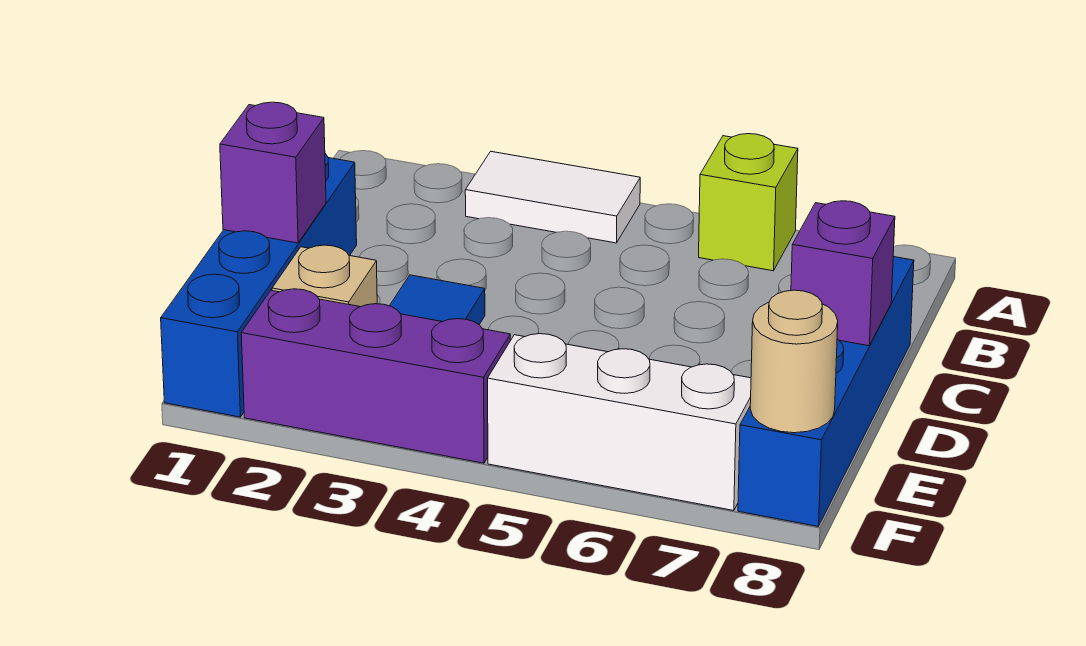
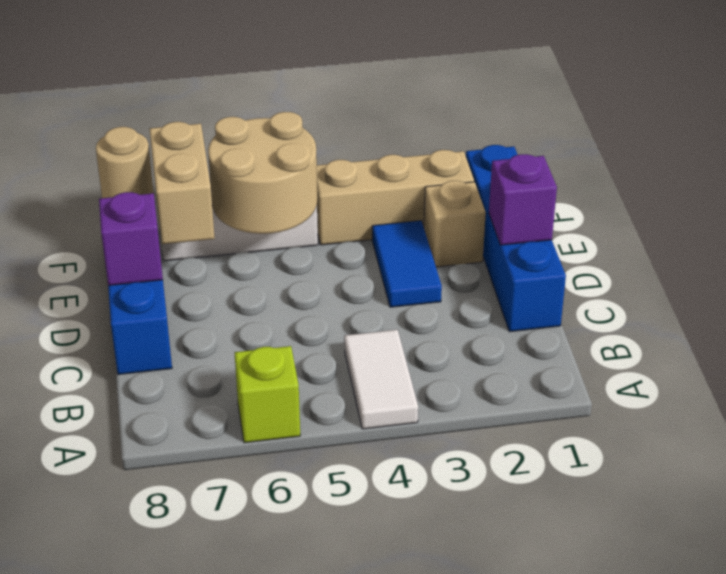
white tile A3:A4 level 1 -> white tile A4:B4 level 1
none -> tan round brick E5:F6 level 2
none -> tan brick E7:F7 level 2
purple brick F2:F4 level 1 -> tan brick F2:F4 level 1

